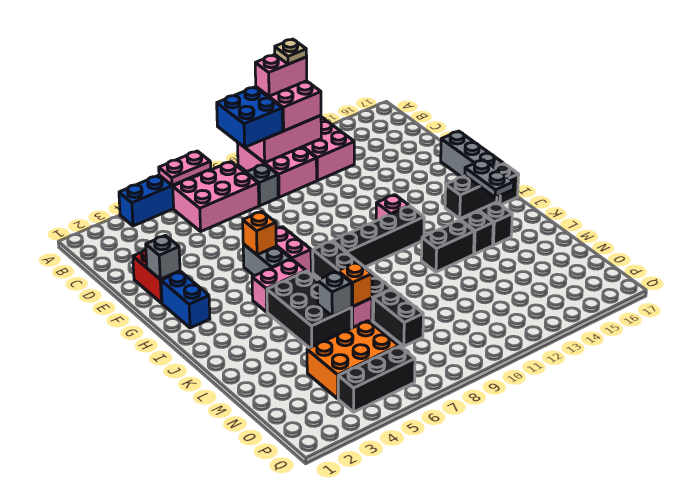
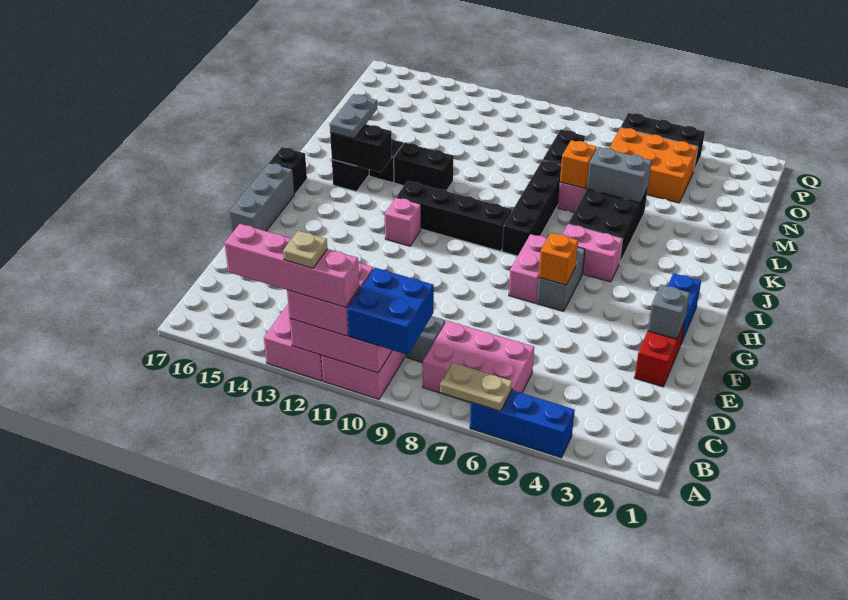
pink plate A6:A7 level 2 -> tan plate A6:A7 level 2
pink brick A11:A12 level 4 -> pink brick A11:A14 level 4
grey brick L6 level 2 -> grey brick L5:L6 level 2

